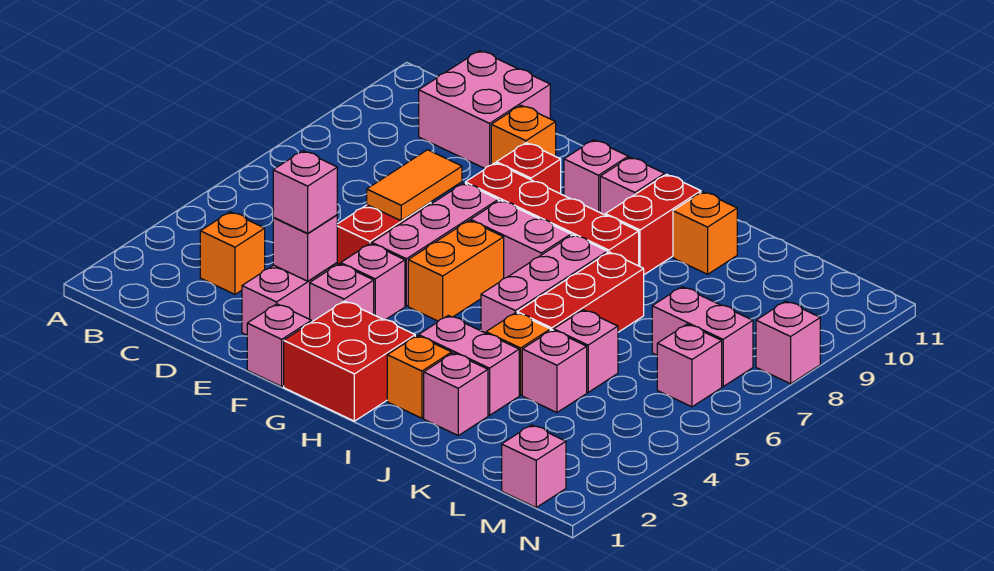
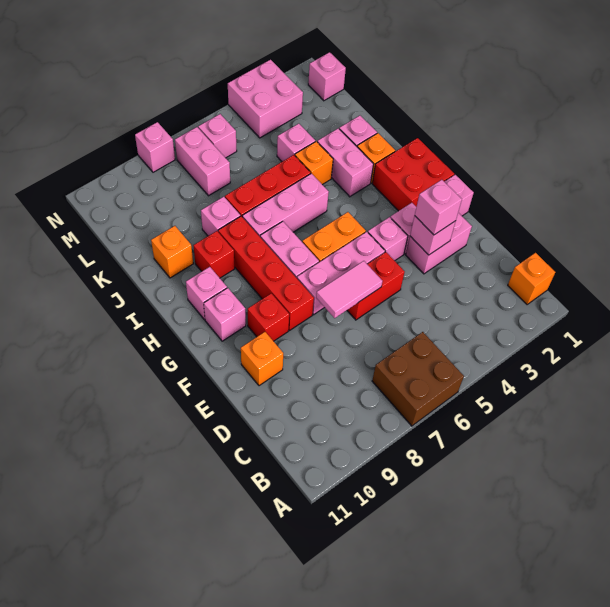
none -> brown brick A6:B7 level 1
orange brick C3 level 1 -> orange brick B1 level 1
pink brick C10:D11 level 1 -> pink brick M3:N4 level 1
orange tile E6:E7 level 2 -> pink tile E6:E7 level 2
red brick I9:I10 level 1 -> red brick I9 level 1
pink brick K5 level 1 -> pink brick J8 level 1

